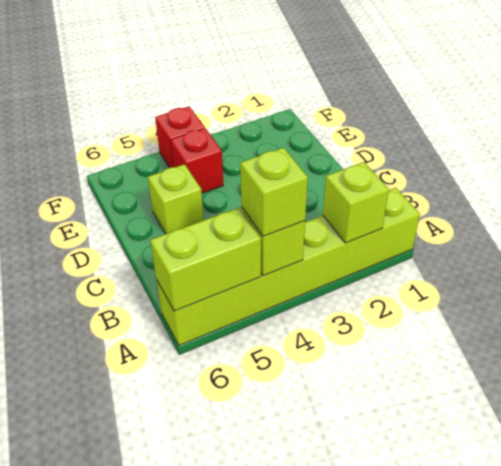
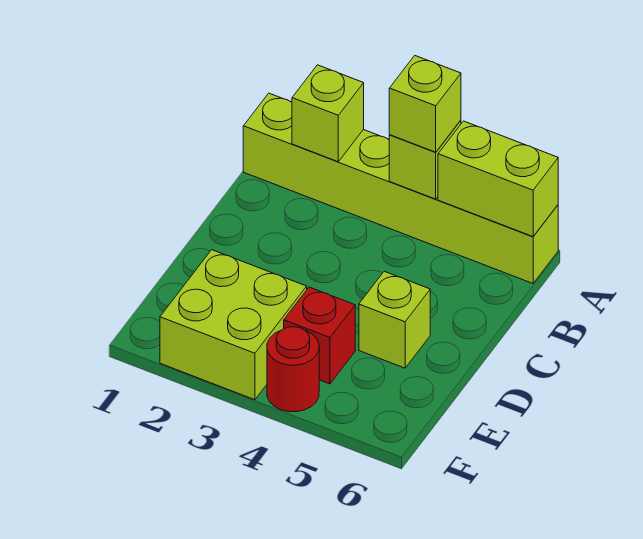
none -> lime brick E2:F3 level 1
red brick F4 level 1 -> red round brick F4 level 1

